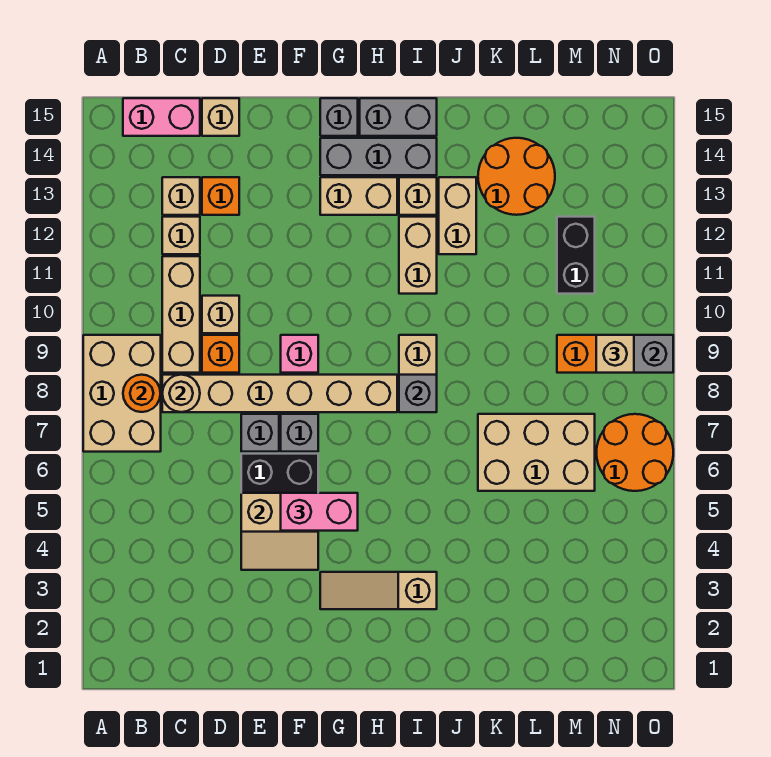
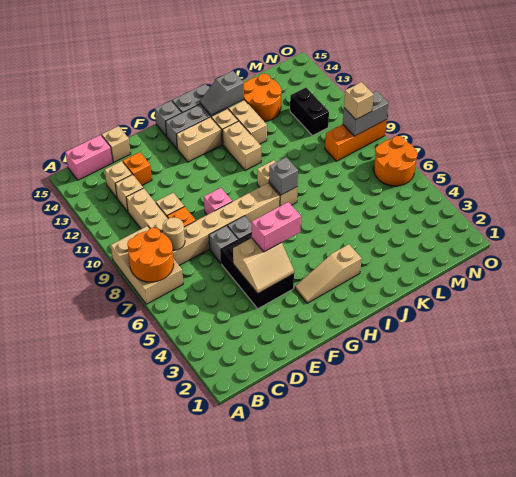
orange round brick B8 level 2 -> orange round brick A7:B8 level 2
none -> grey slope I14:J14 level 2 top J
tan brick K6:M7 level 1 -> none

